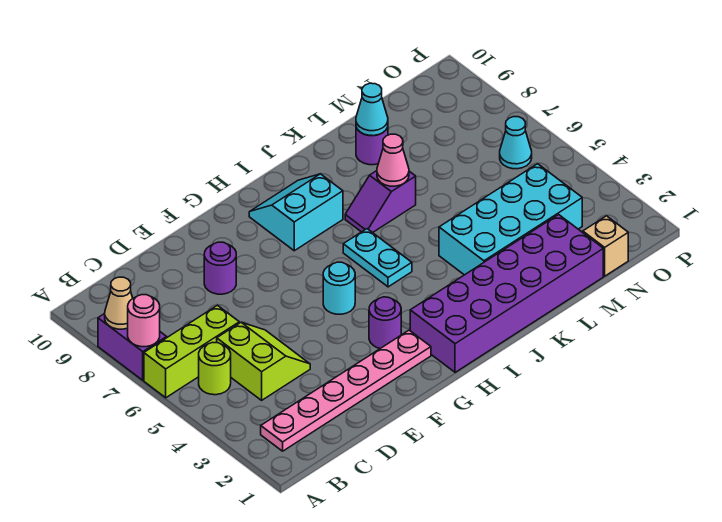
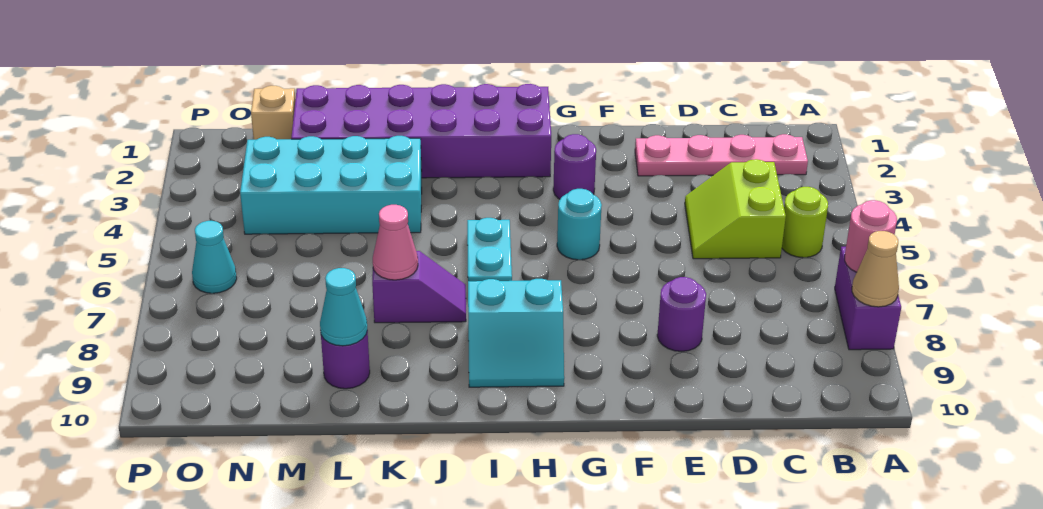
lime brick A6:C6 level 1 -> none
pink plate B2:G2 level 1 -> pink plate B2:E2 level 1

